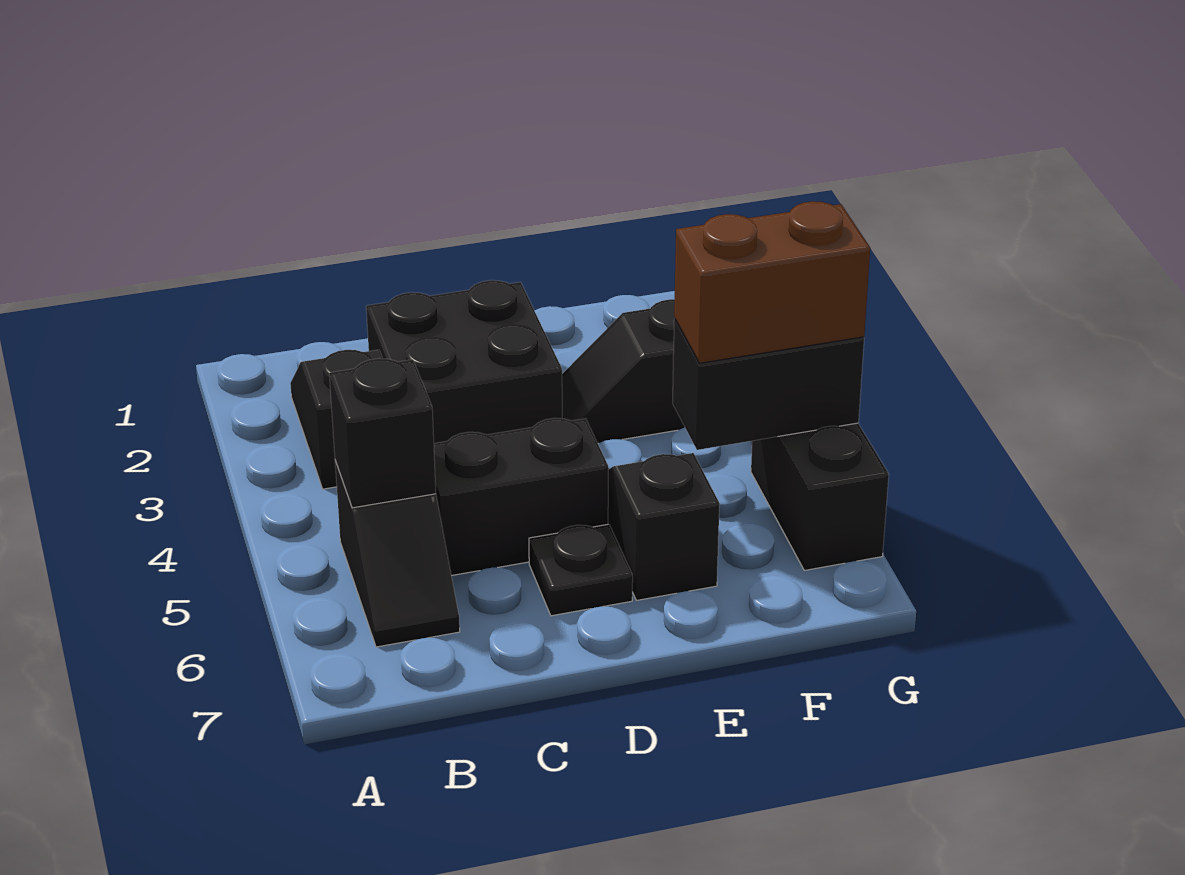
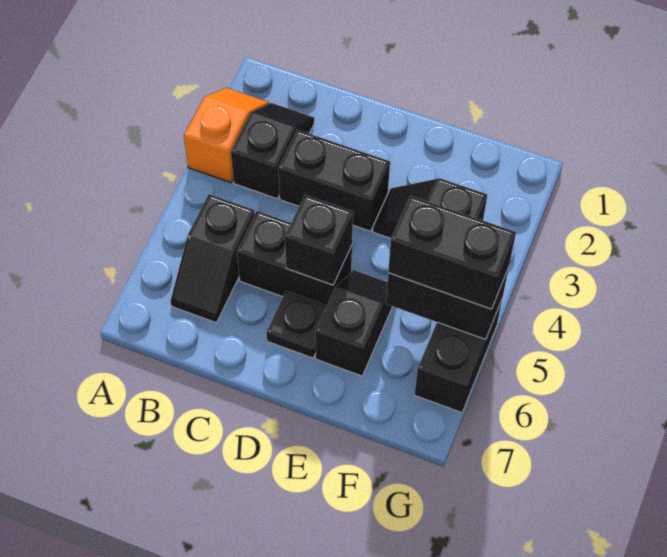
none -> orange slope A2:A3 level 1 top 3
black brick B5 level 2 -> black brick D5 level 2
black brick C2:D3 level 1 -> black brick C3:D3 level 1
brown brick F5:G5 level 3 -> black brick F5:G5 level 3

